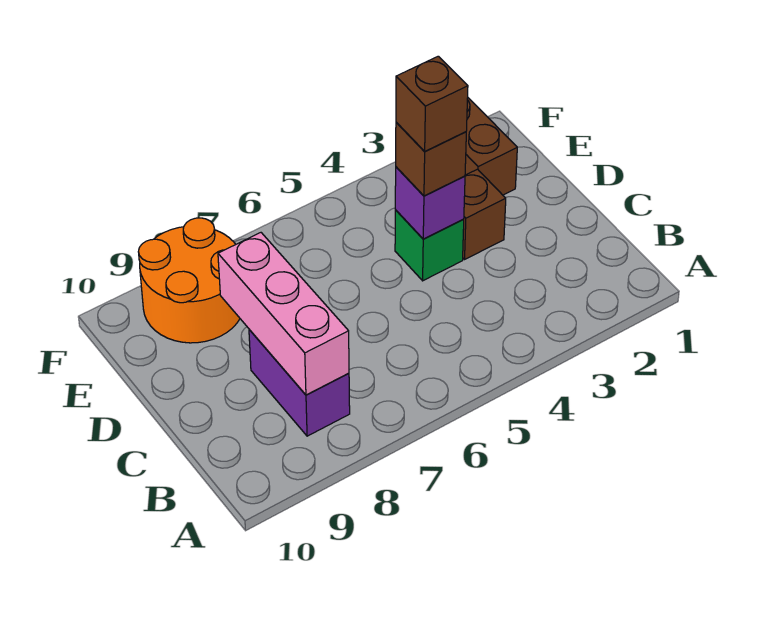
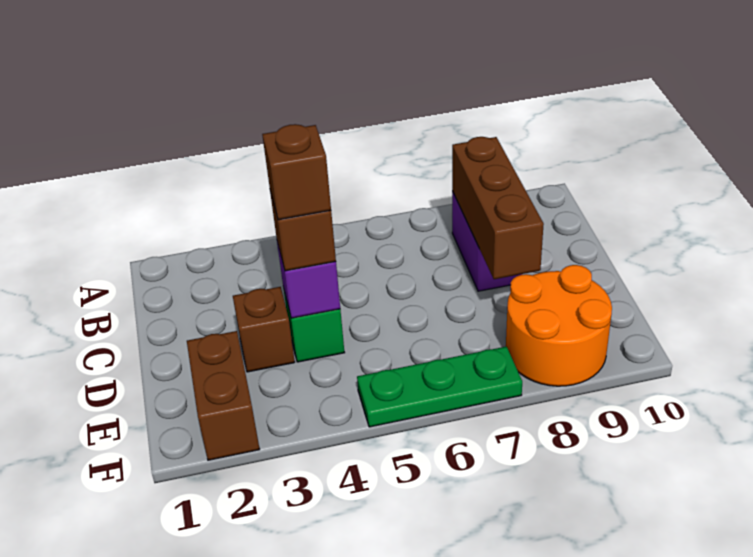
pink brick B8:D8 level 2 -> brown brick B8:D8 level 2
none -> green plate F5:F7 level 1

